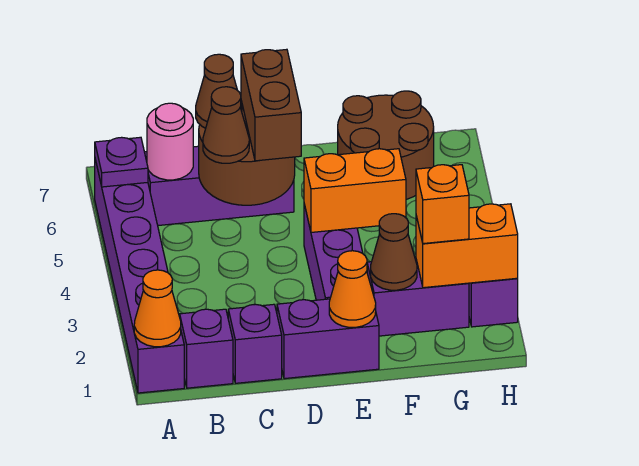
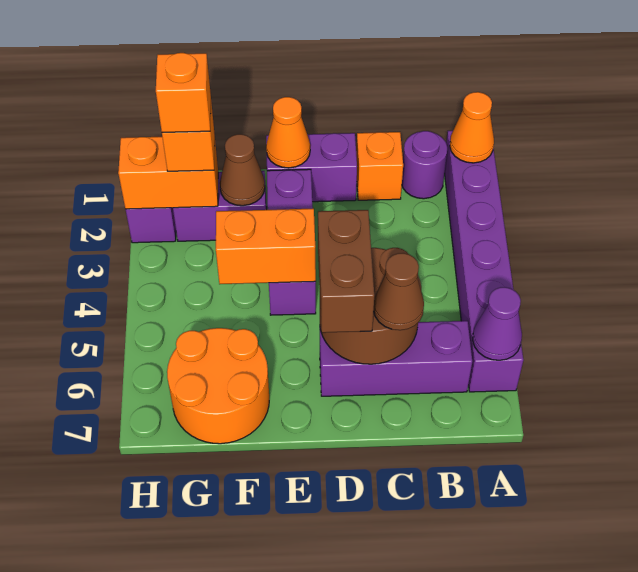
purple plate A6 level 2 -> purple cone A6 level 2
purple brick B1 level 1 -> purple round brick B1 level 1
pink round brick B6 level 2 -> none
purple brick C1 level 1 -> orange brick C1 level 1
brown cone C5 level 3 -> none
brown round brick F6:G7 level 1 -> orange round brick F6:G7 level 1
none -> orange brick G2 level 4

